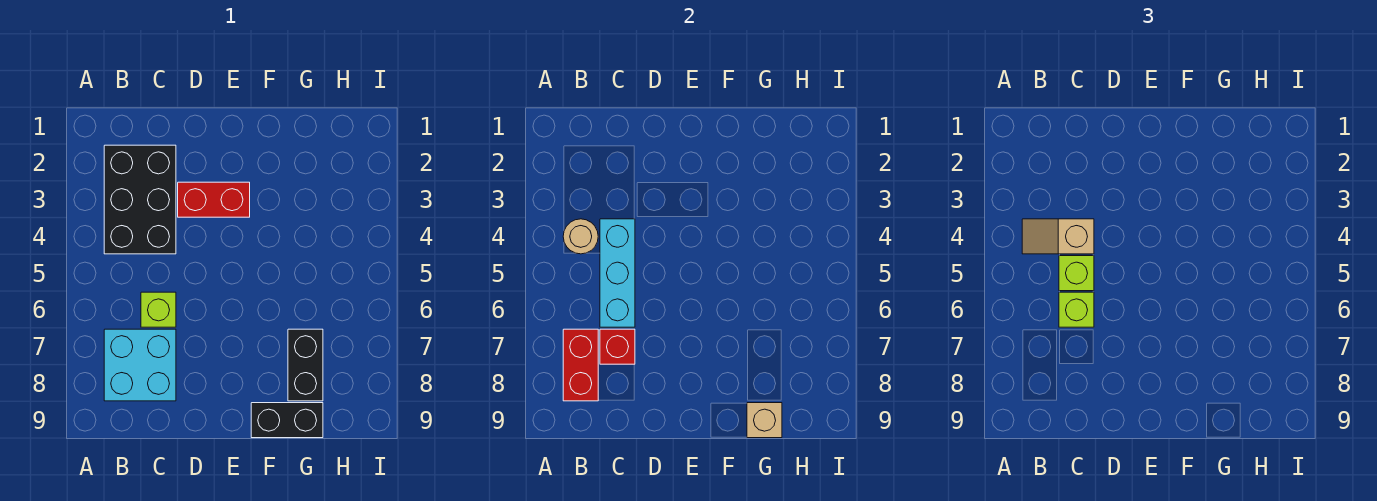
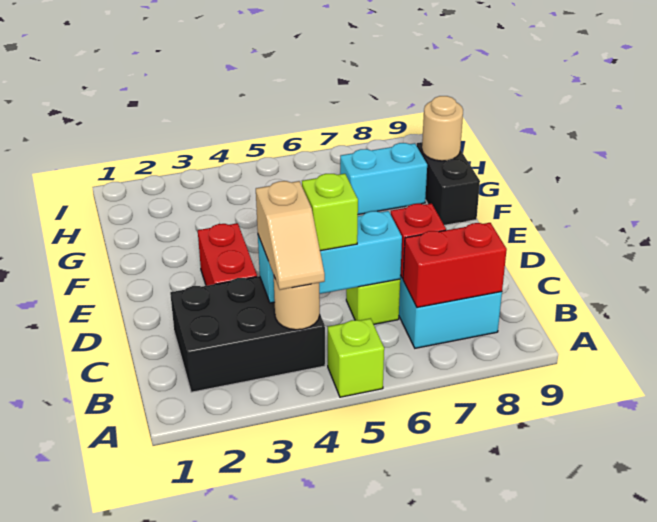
lime brick C6 level 3 -> lime brick A5 level 1
black brick G7:G8 level 1 -> cyan brick G7:G8 level 1
tan brick G9 level 2 -> tan round brick G9 level 2

